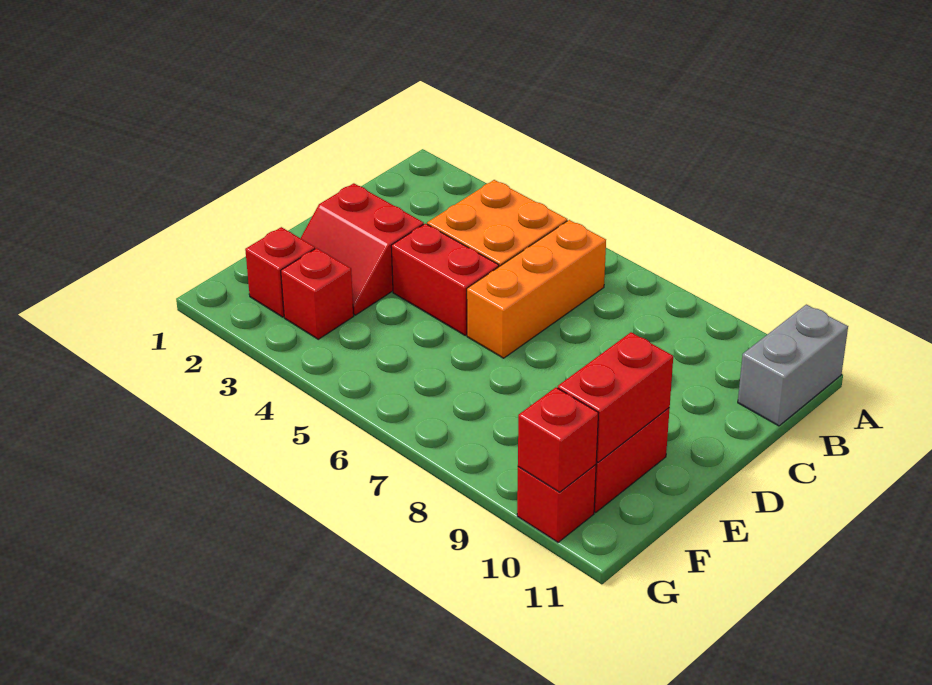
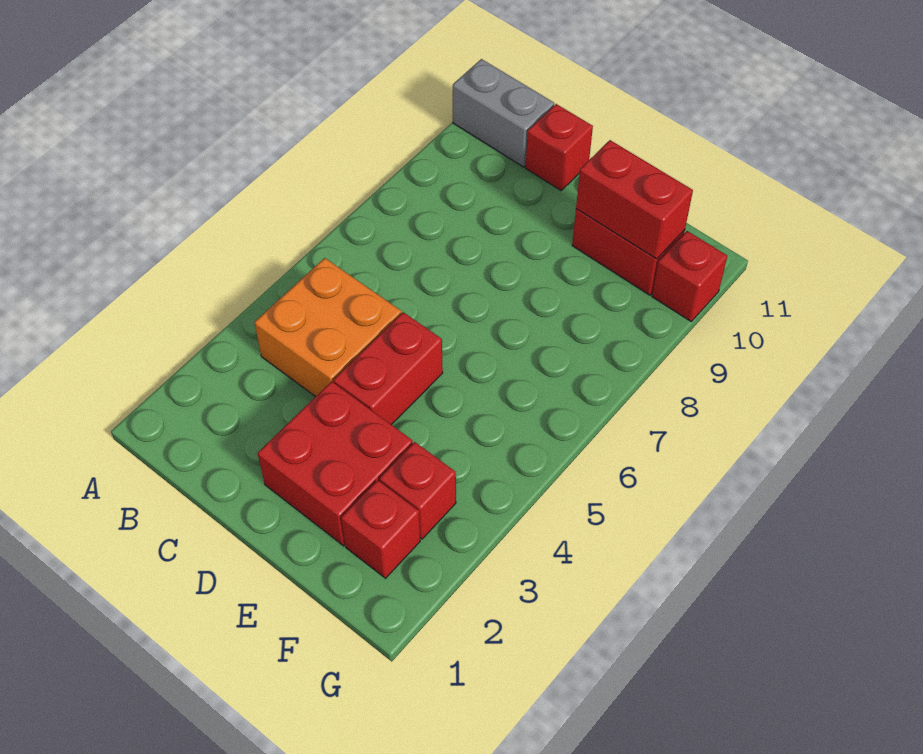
orange brick B6:D6 level 1 -> none
red slope D2:E3 level 1 top D -> red brick D2:E3 level 1
red brick G10 level 2 -> red brick C11 level 1

